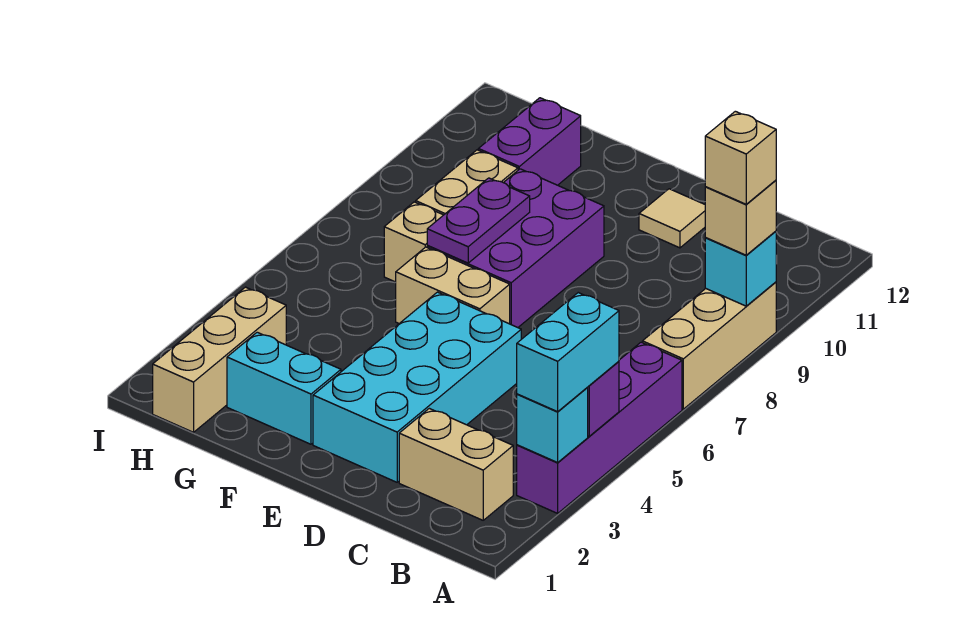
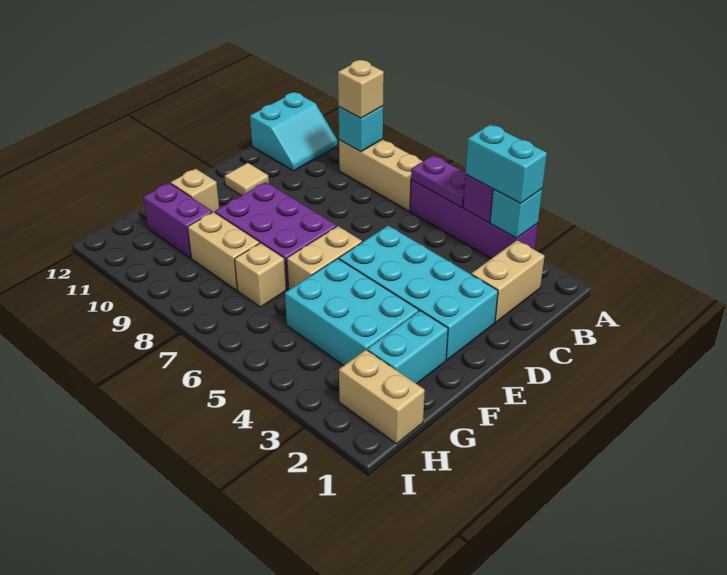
tan brick A9 level 4 -> tan brick F11 level 1
none -> cyan slope A11:B12 level 1 top 12
none -> cyan brick F3:G5 level 1
purple plate F7:F8 level 2 -> purple plate A5:A6 level 2
tan brick H1:H3 level 1 -> tan brick H1:H2 level 1

